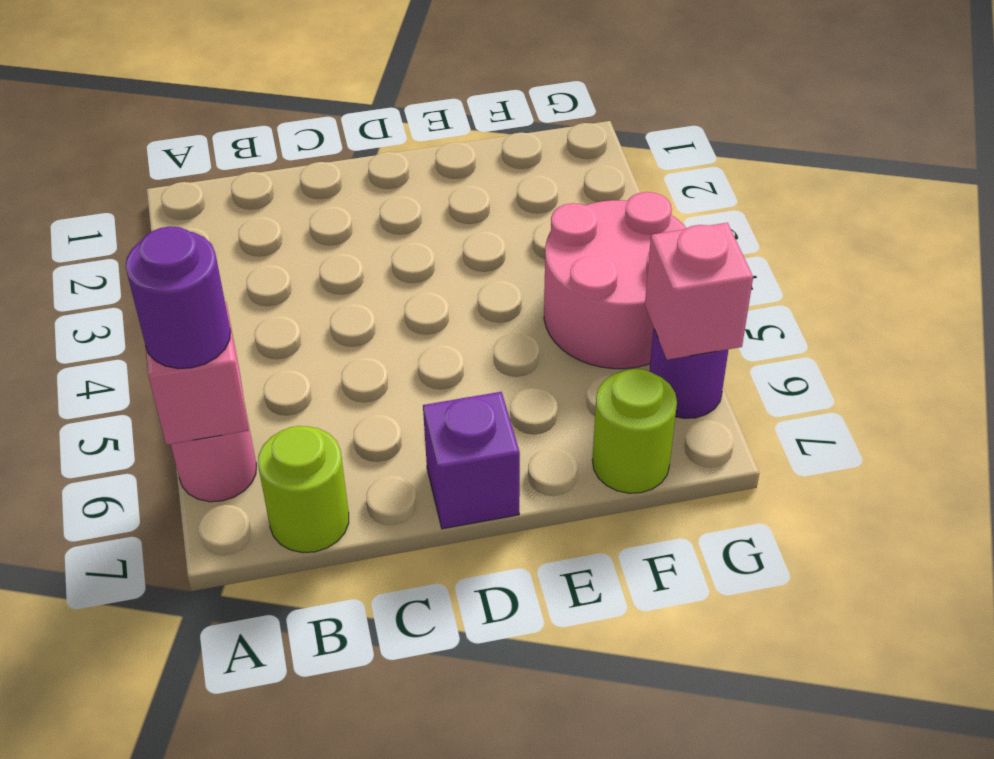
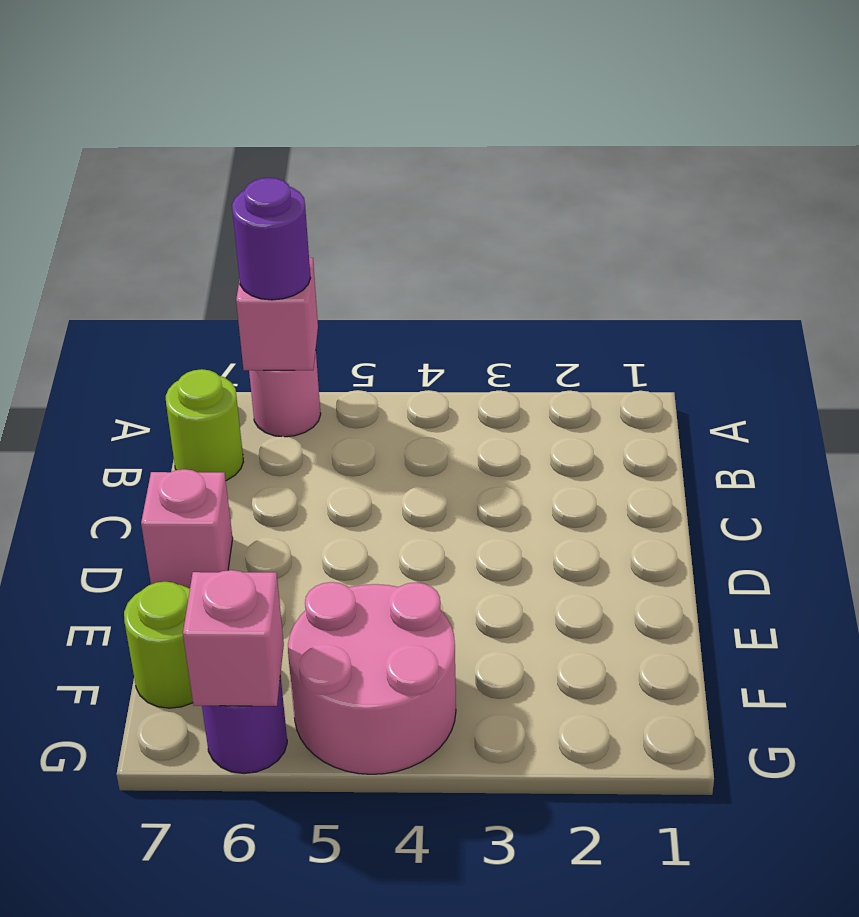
purple brick D7 level 1 -> pink brick D7 level 1

